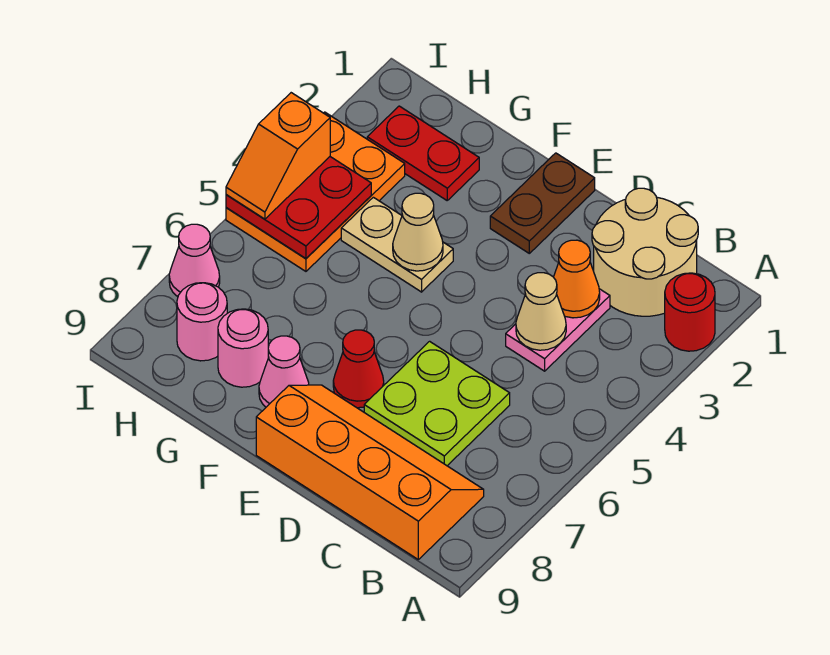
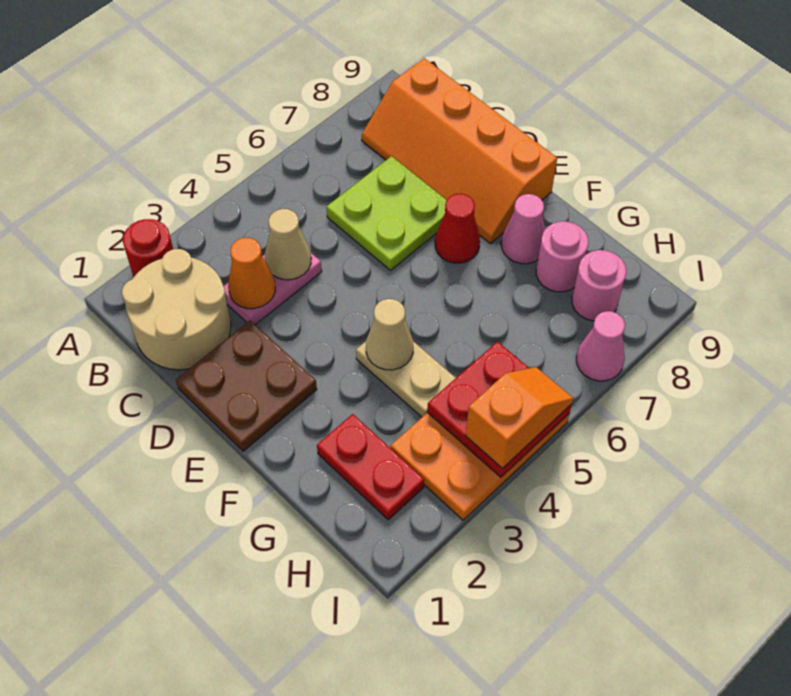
brown plate E1:E2 level 1 -> brown plate D1:E2 level 1

